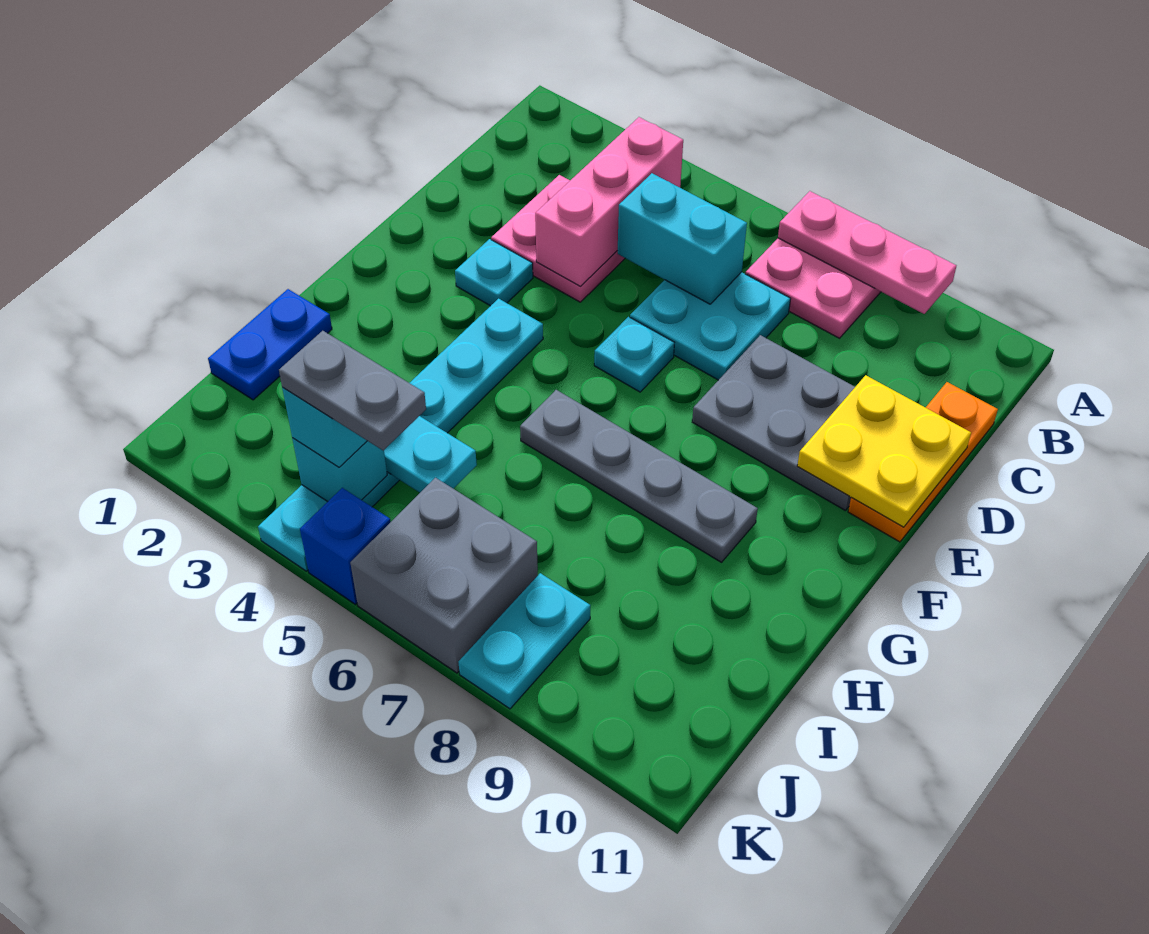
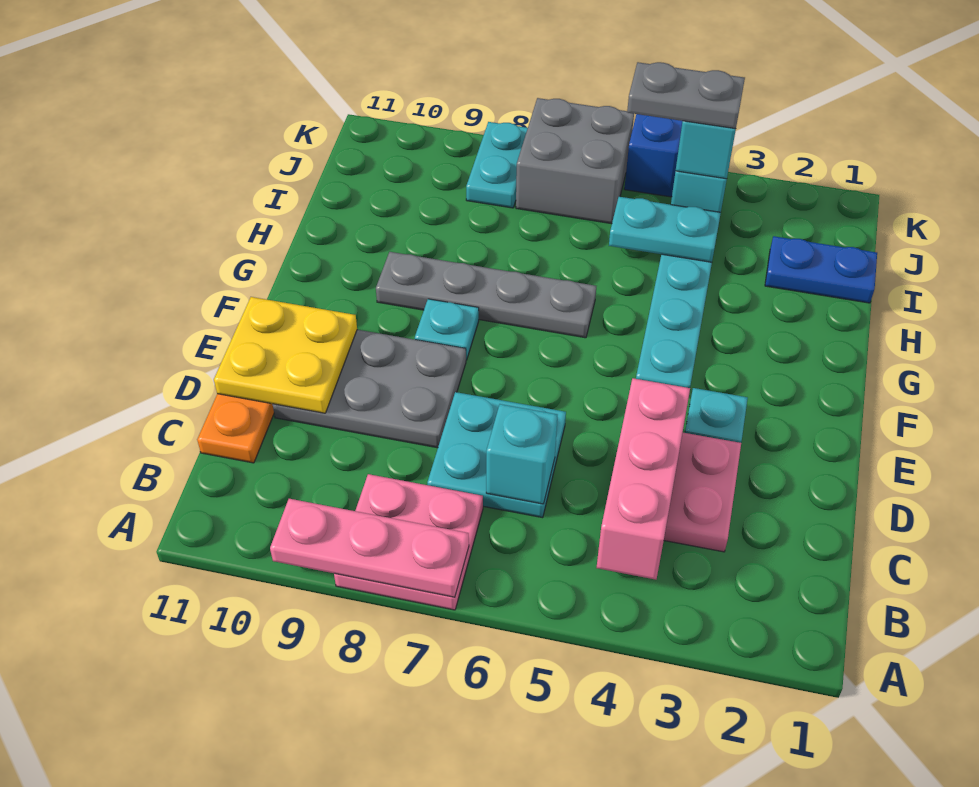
cyan brick C5:C6 level 2 -> cyan brick C6 level 2
cyan plate E6 level 1 -> cyan plate F8 level 1
blue plate H1:I1 level 1 -> blue plate I1:I2 level 1

